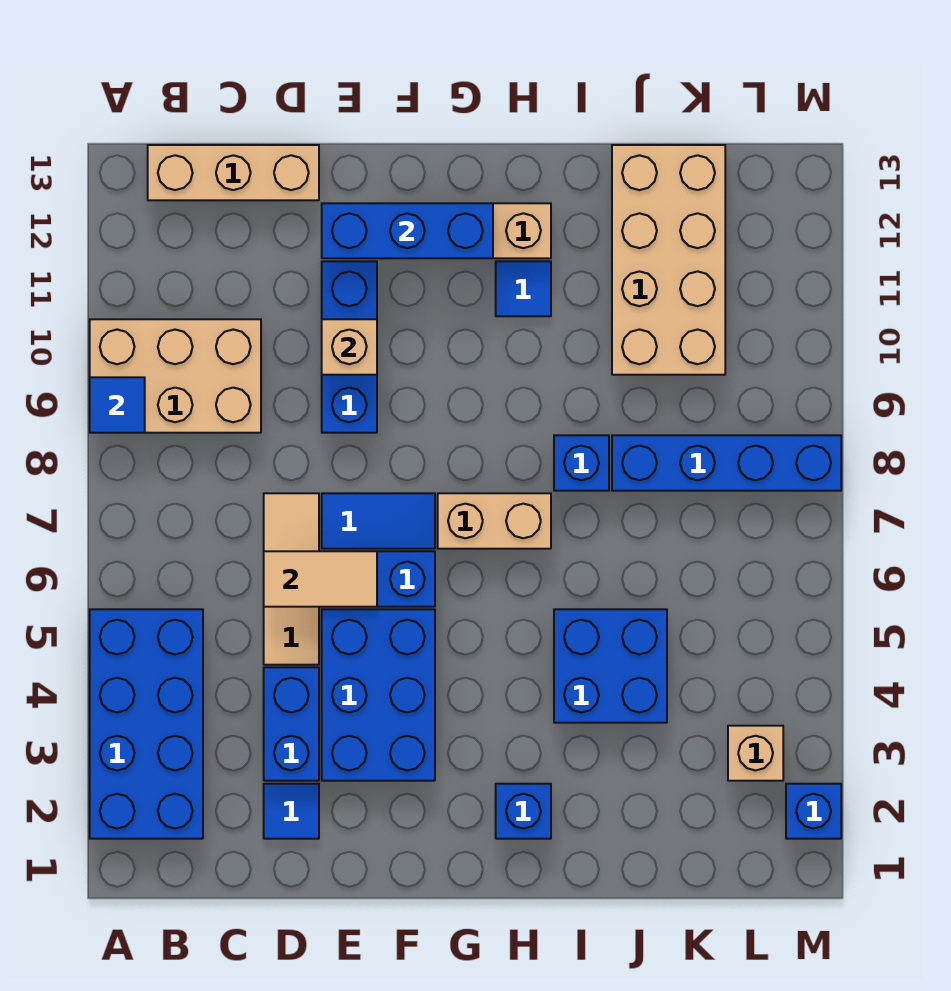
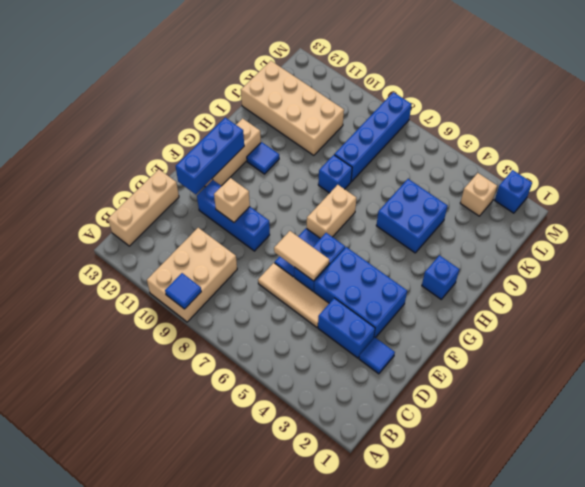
blue brick A2:B5 level 1 -> none
tan tile D6:E6 level 2 -> tan tile E6:E7 level 2

